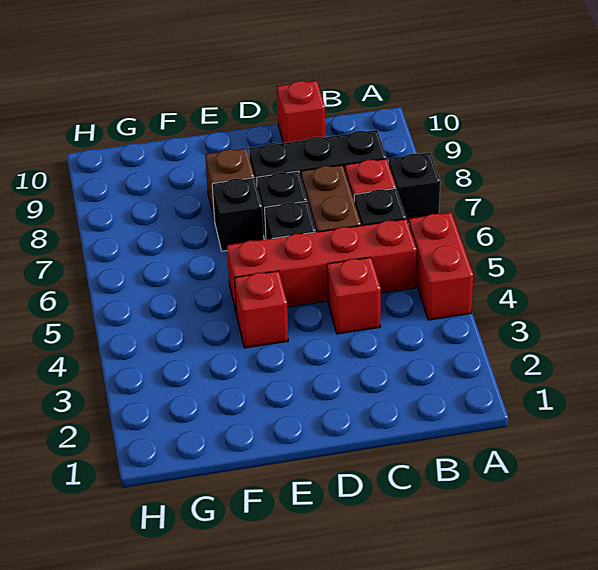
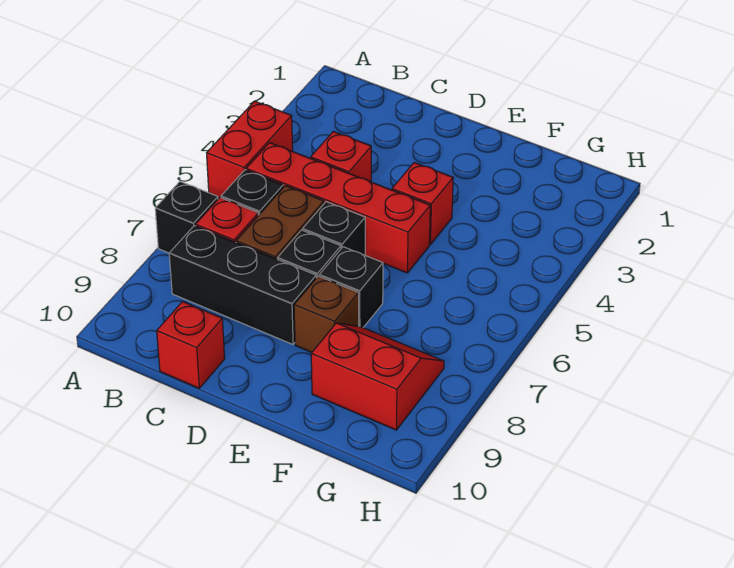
none -> red slope F8:G9 level 1 top 9

